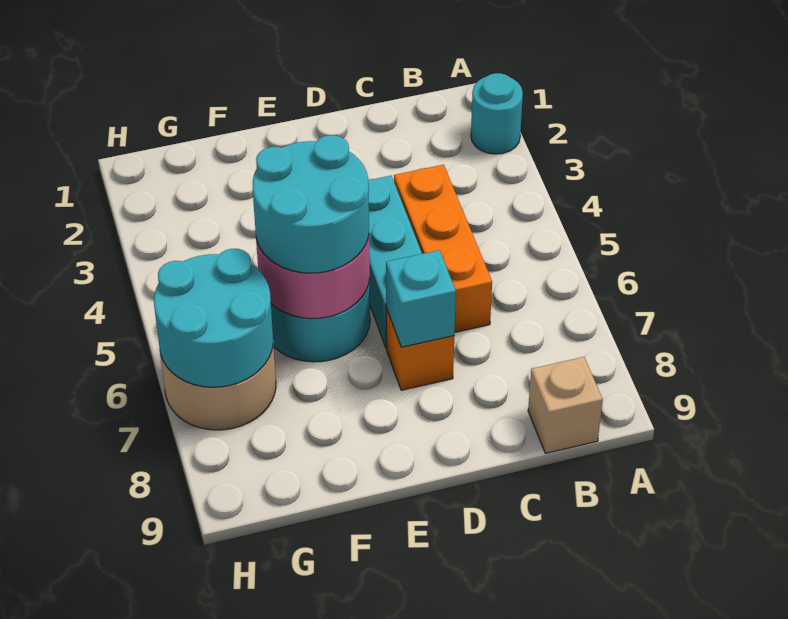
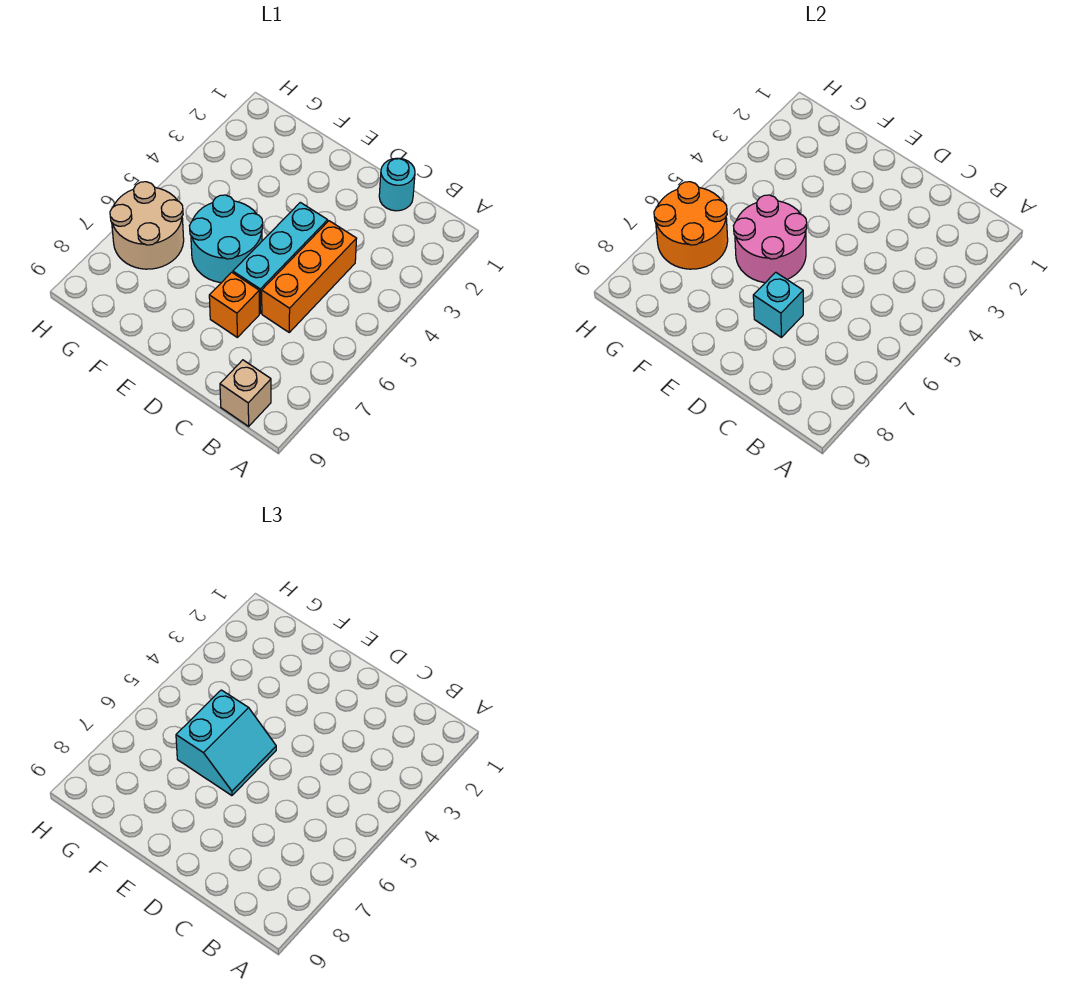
cyan round brick A2 level 1 -> cyan round brick C1 level 1
cyan round brick E5:F6 level 3 -> cyan slope E5:F6 level 3 top F
cyan round brick G6:H7 level 2 -> orange round brick G6:H7 level 2

